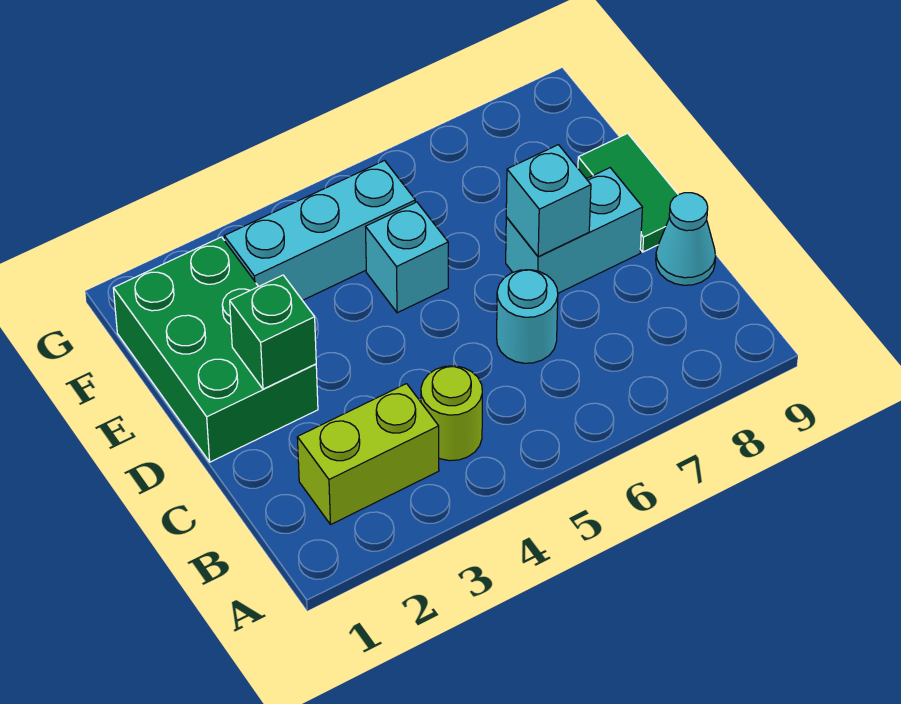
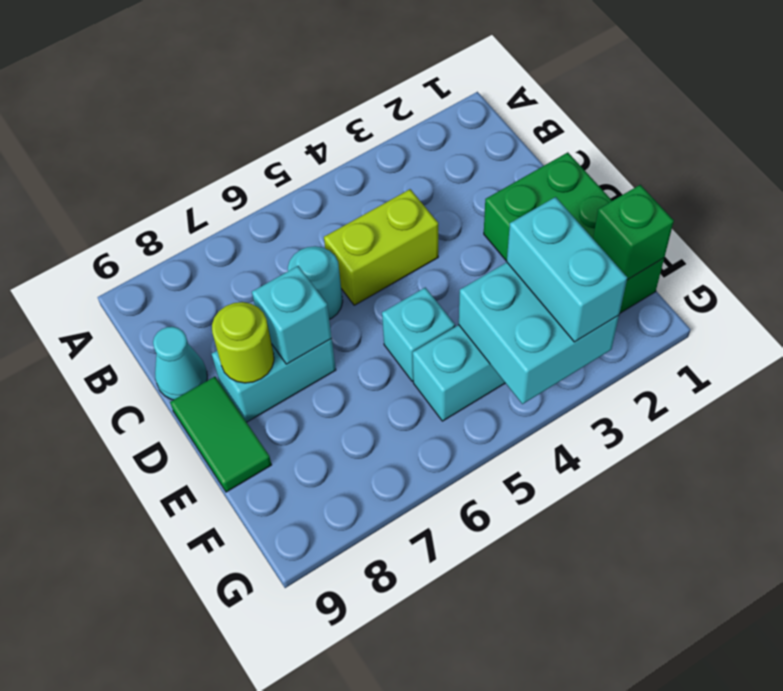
lime brick B2:B3 level 1 -> lime brick C4:C5 level 1
lime round brick B4 level 1 -> lime round brick D8 level 2
green brick D2 level 2 -> green brick F1 level 2
none -> cyan brick F3:G4 level 2
none -> cyan brick F3:G3 level 3

